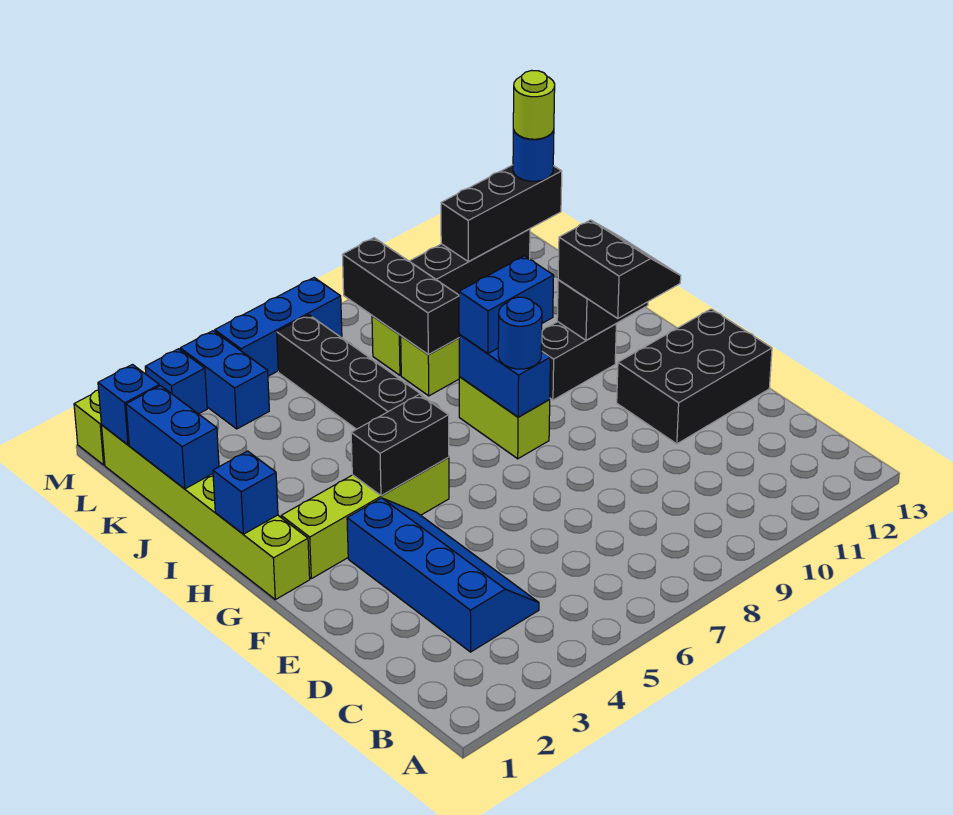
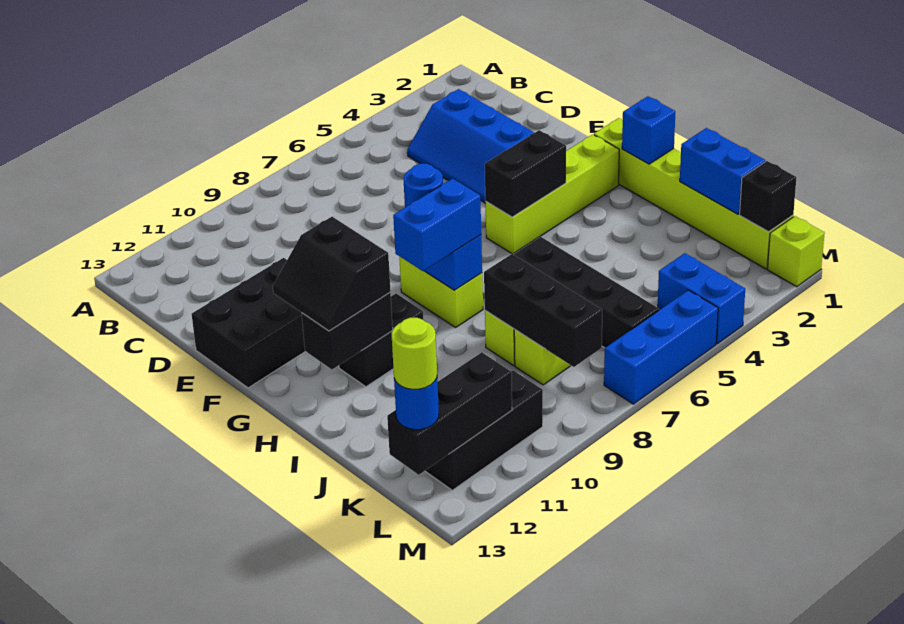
blue brick L1 level 2 -> black brick L1 level 2
blue brick M3 level 1 -> none

